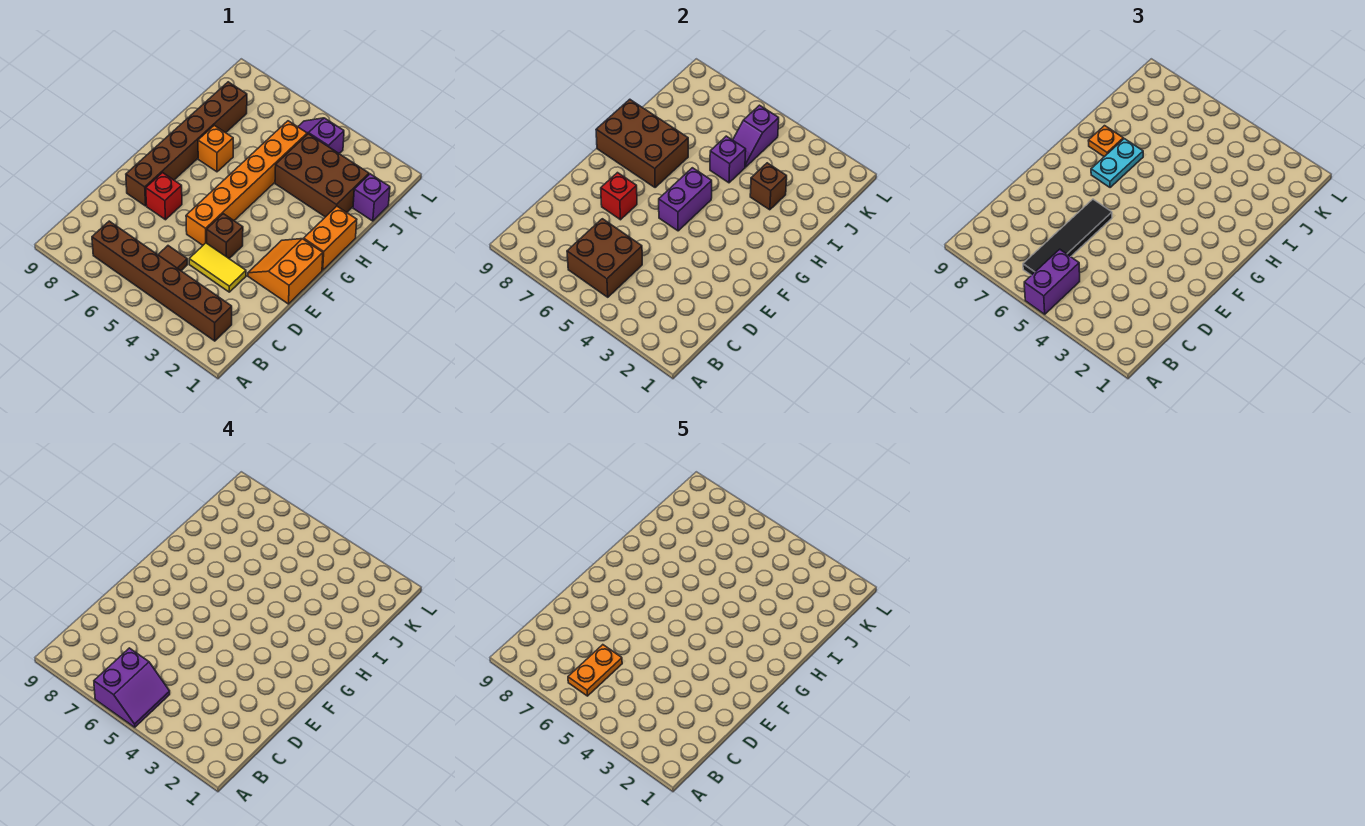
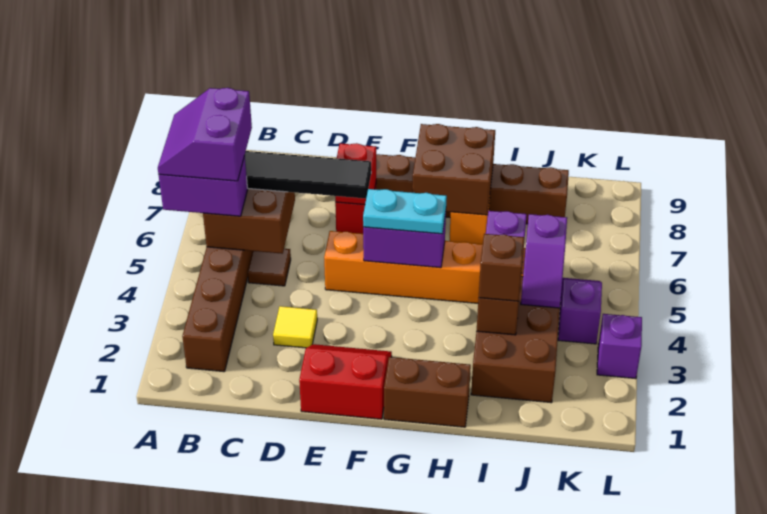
purple slope A5:B6 level 4 top 6 -> purple slope A5:B6 level 4 top B
orange plate B6:C6 level 5 -> none
yellow tile D3:D4 level 1 -> yellow tile D3 level 1
orange slope E1:F2 level 1 top 1 -> red slope E1:F2 level 1 top 1
brown brick E4 level 1 -> brown brick I3 level 3
orange brick G1:H1 level 1 -> brown brick G1:H1 level 1
brown brick G7:H9 level 2 -> brown brick G7:H8 level 2
cyan plate G7:H7 level 3 -> cyan plate F5:G5 level 3
orange plate H8 level 3 -> none
purple brick J1 level 1 -> purple brick L3 level 1
purple slope J5:K5 level 2 top K -> purple slope J4:J5 level 2 top 5

